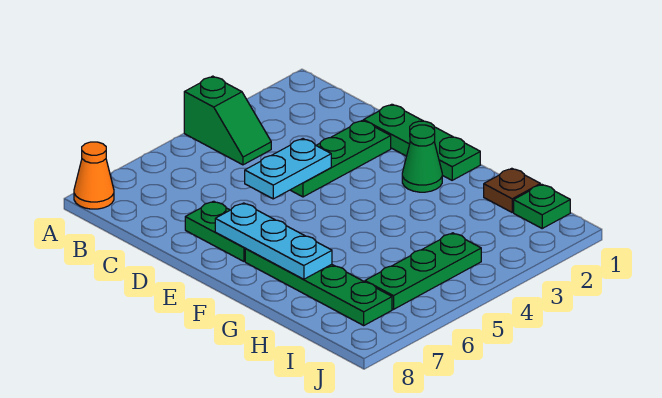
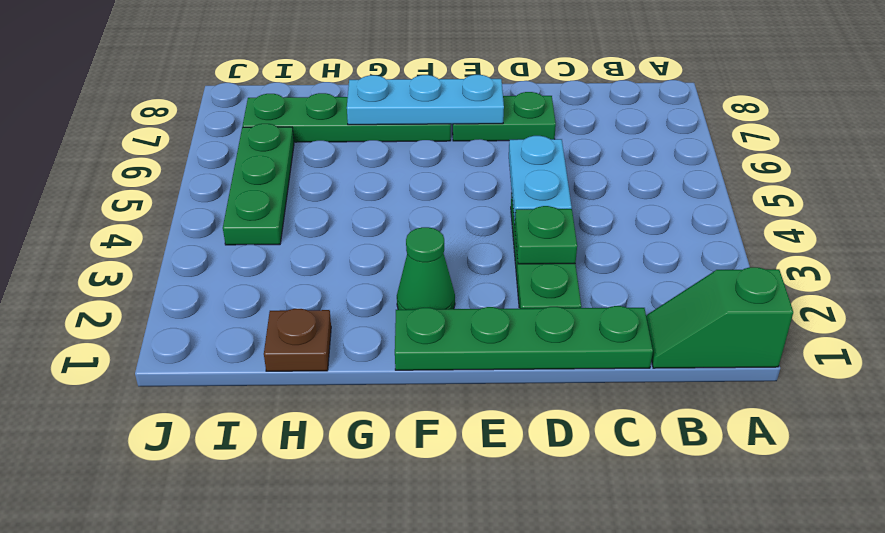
green slope A4:B4 level 1 top A -> green slope A1:B1 level 1 top A
orange cone A8 level 1 -> none
green plate D1:F1 level 1 -> green plate C1:F1 level 1
green plate I1 level 1 -> green plate D3 level 2

